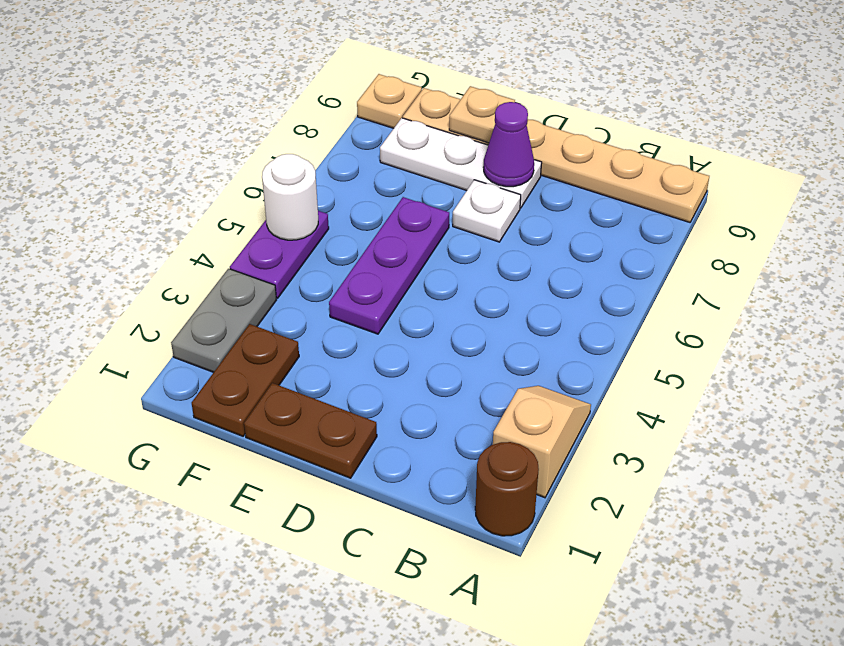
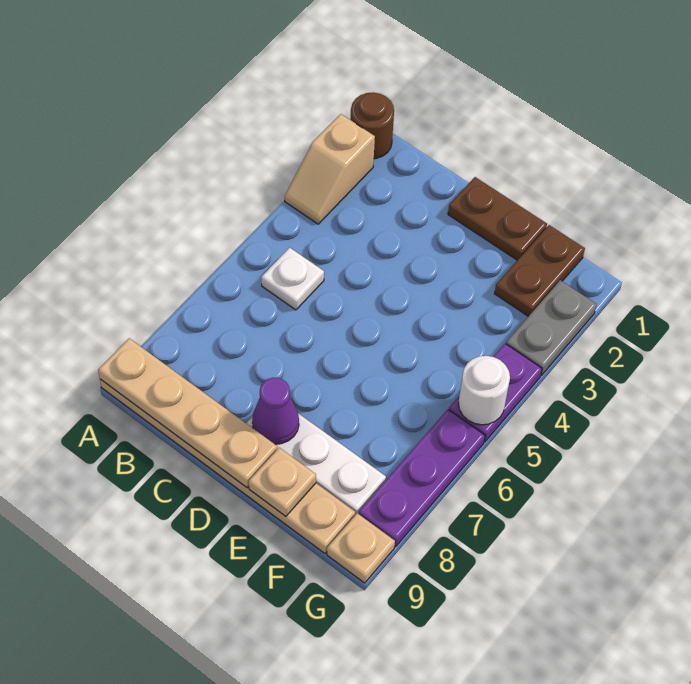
none -> tan plate A9:D9 level 2
white plate D7 level 1 -> white plate B5 level 1
purple plate E4:E6 level 1 -> purple plate G6:G8 level 1

